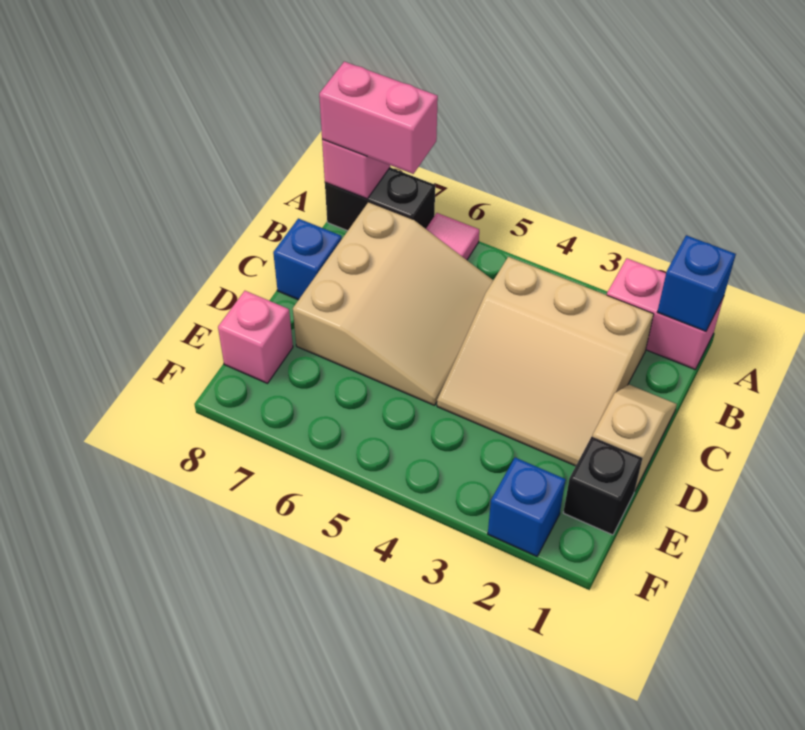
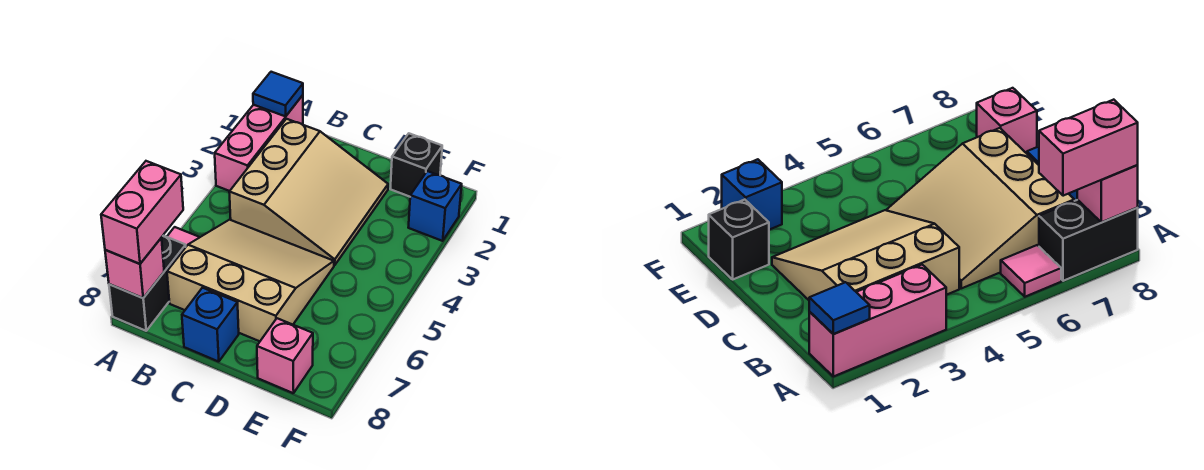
pink brick A1:A2 level 1 -> pink brick A1:A3 level 1
blue brick A1 level 2 -> blue tile A1 level 2
tan slope C1:D1 level 1 top D -> none

